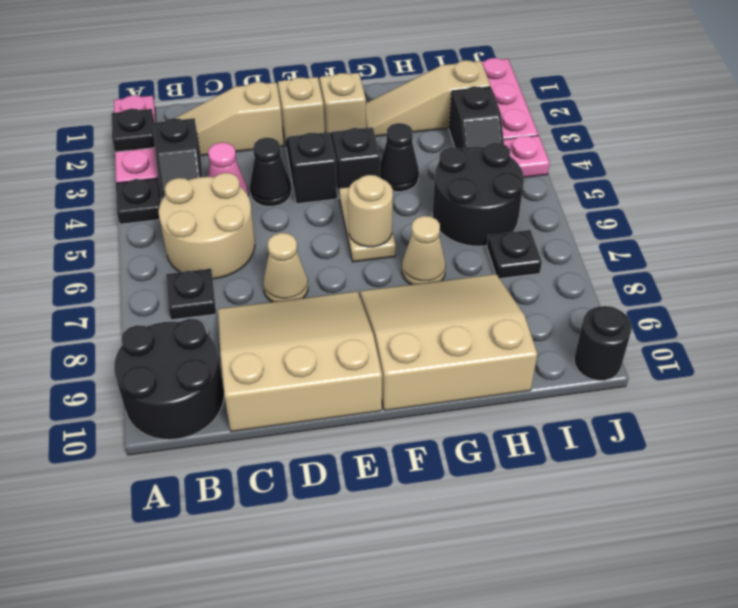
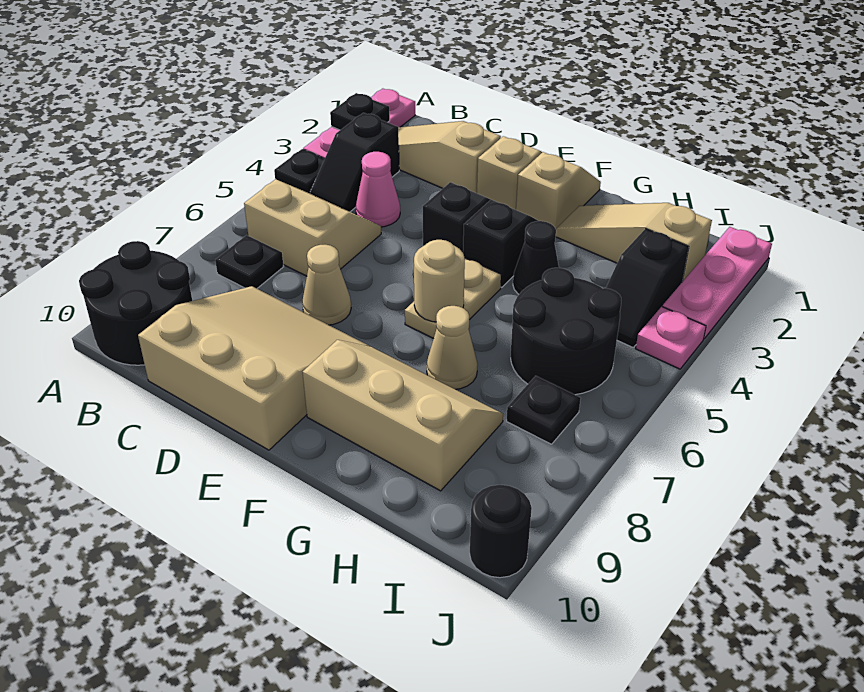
tan round brick B5:C6 level 1 -> tan slope B5:C6 level 1 top 6
black cone D4 level 1 -> none
tan slope F8:H10 level 1 top 10 -> tan slope F8:H9 level 1 top 9

